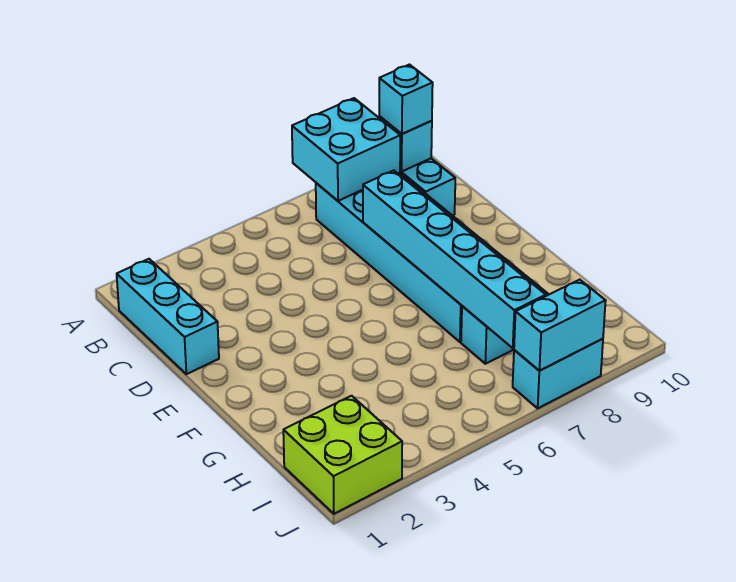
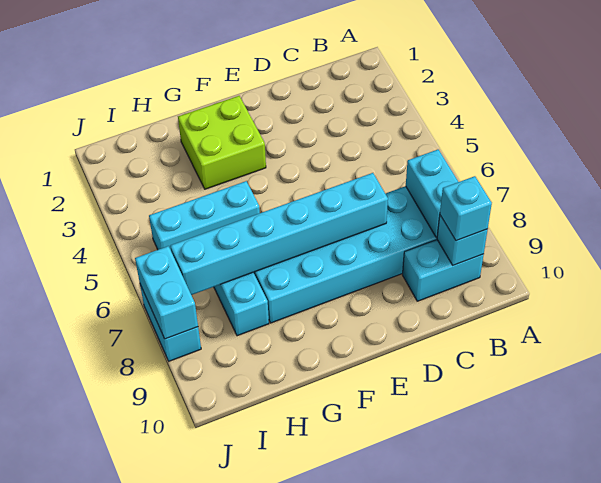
cyan brick A7:B8 level 2 -> cyan brick B7:B8 level 2
cyan brick B1:D1 level 1 -> cyan brick G5:I5 level 1
lime brick I1:J2 level 1 -> lime brick F2:G3 level 1

